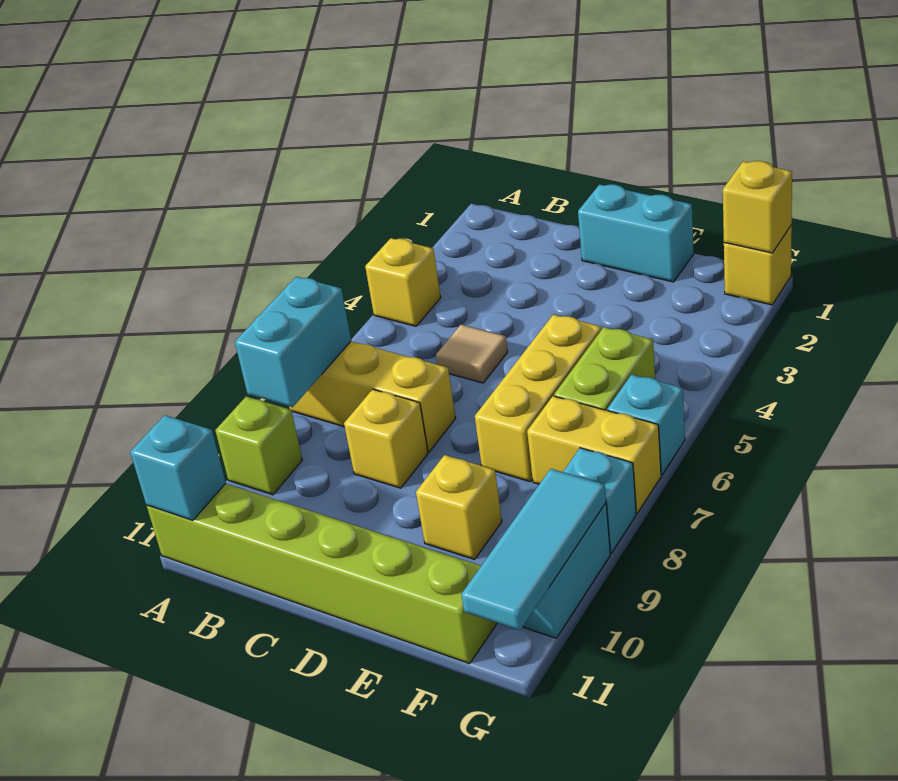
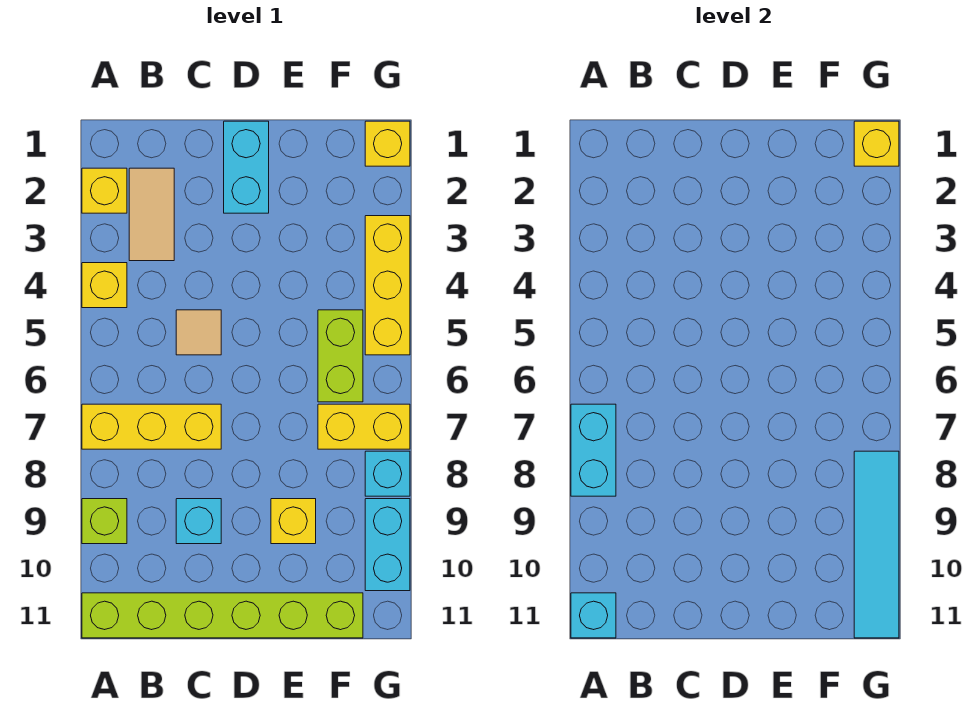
none -> tan tile B2:B3 level 1
yellow brick C8 level 1 -> yellow brick A2 level 1
cyan brick D1:E1 level 1 -> cyan brick D1:D2 level 1
yellow brick E5:E7 level 1 -> yellow brick G3:G5 level 1
cyan brick G6 level 1 -> cyan brick C9 level 1
cyan tile G9:G11 level 2 -> cyan tile G8:G11 level 2

